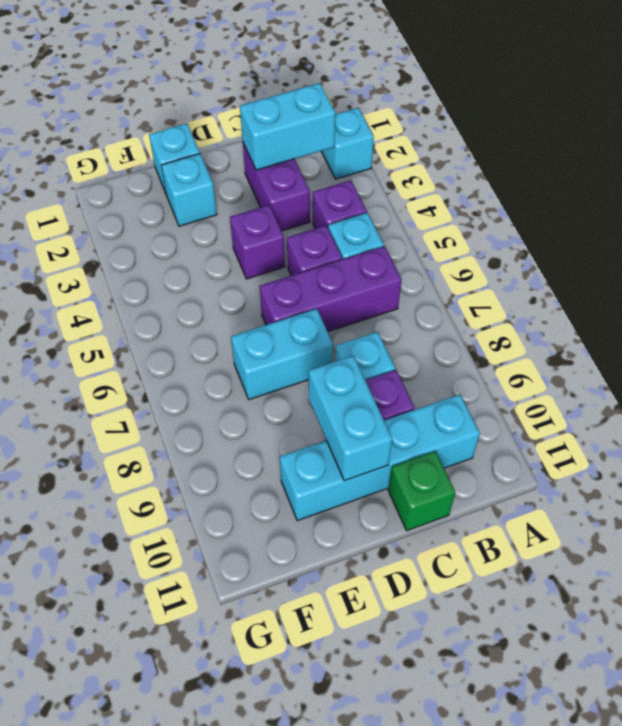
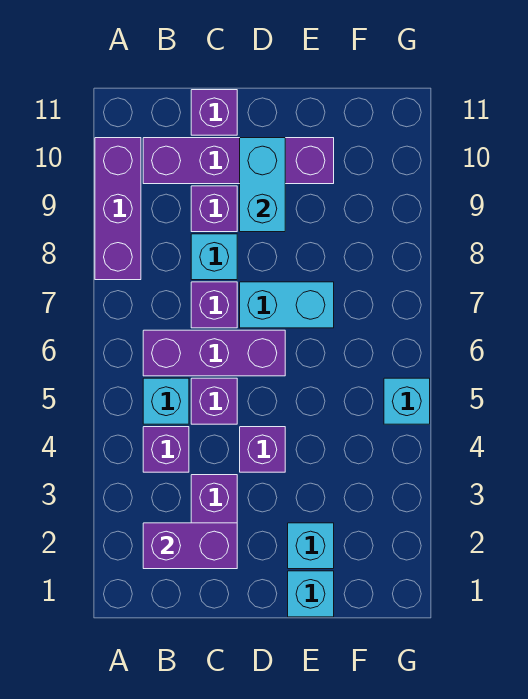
cyan brick A2 level 1 -> cyan brick G5 level 1
none -> purple brick A8:A10 level 1
cyan brick B2:C2 level 2 -> purple brick B2:C2 level 2
cyan brick B10:E10 level 1 -> purple brick B10:E10 level 1
none -> purple brick C7 level 1
green brick C11 level 1 -> purple brick C11 level 1

